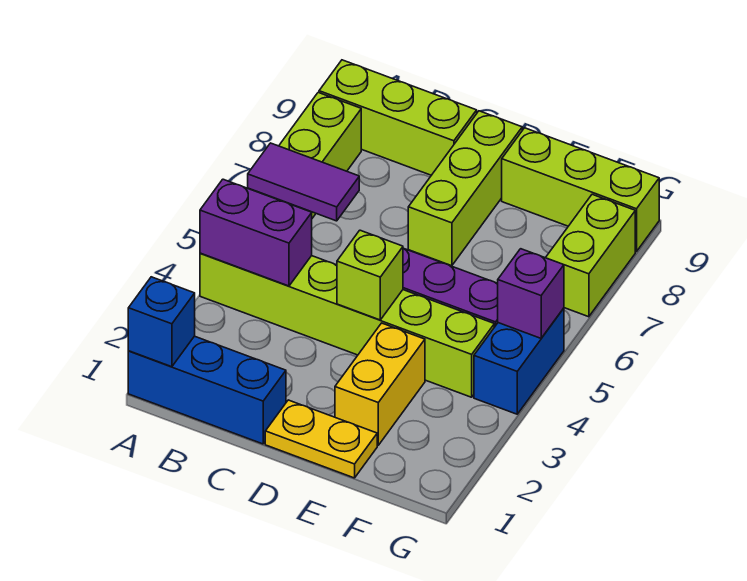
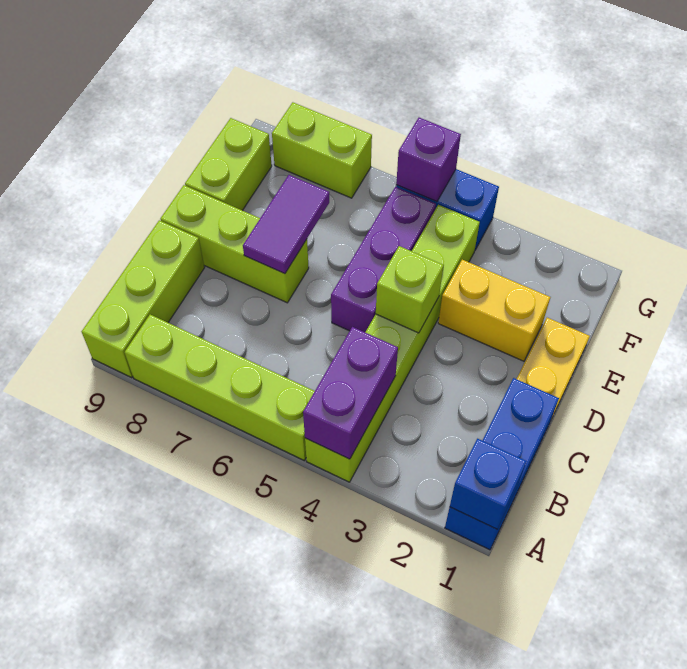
purple tile A6:B6 level 2 -> purple tile D7:E7 level 2
lime brick E9:G9 level 1 -> lime brick E9:F9 level 1

